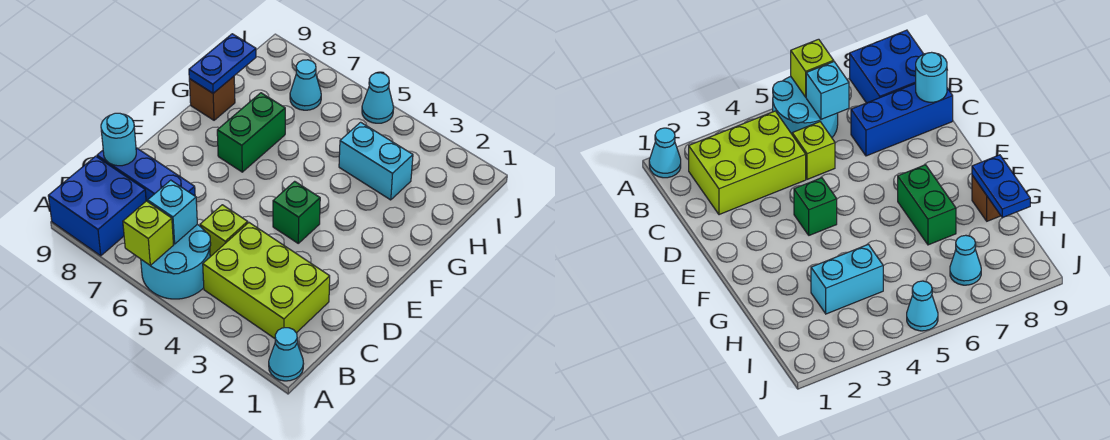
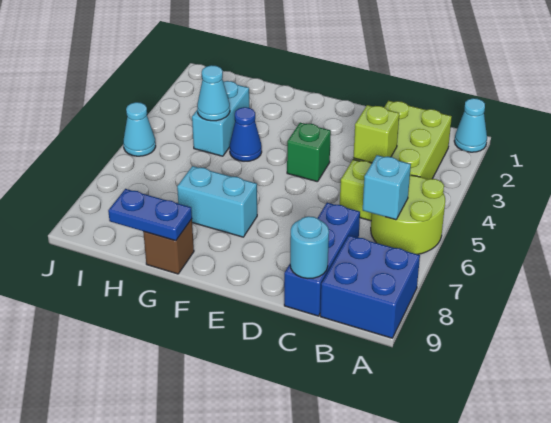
cyan round brick A5:B6 level 1 -> lime round brick A5:B6 level 1
lime brick A6 level 2 -> lime brick C4 level 2
green brick F7:G7 level 1 -> cyan brick F7:G7 level 1
none -> blue cone G4 level 1
cyan cone I7 level 1 -> cyan cone H4 level 2

